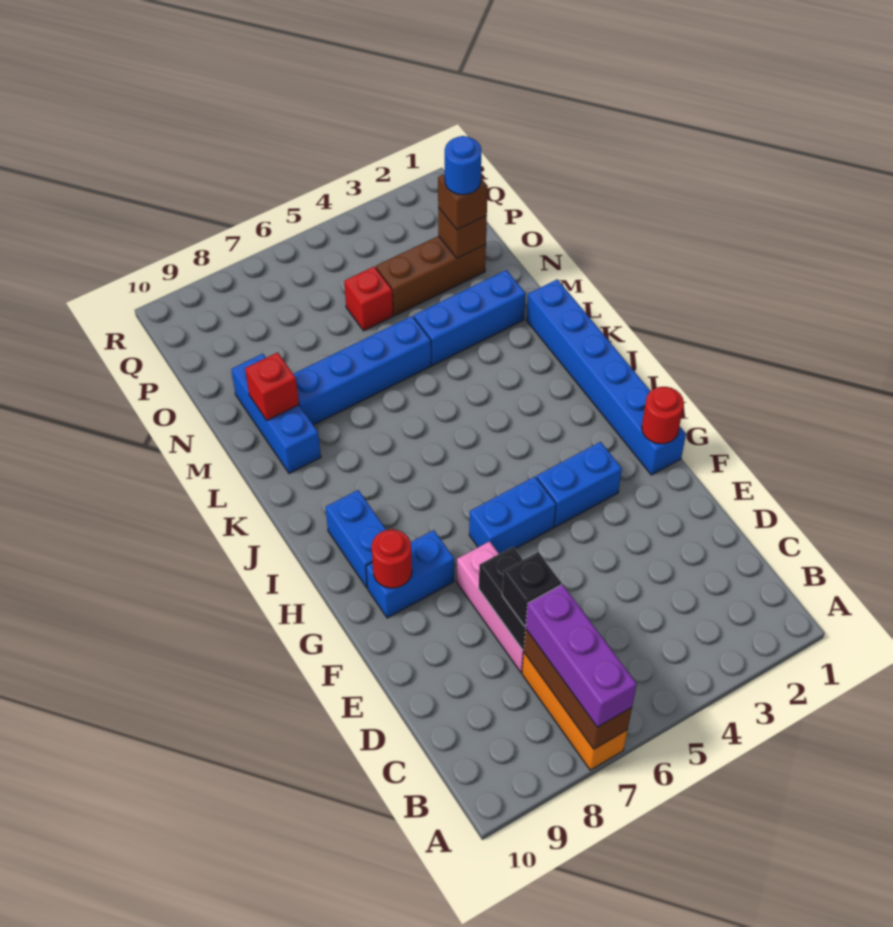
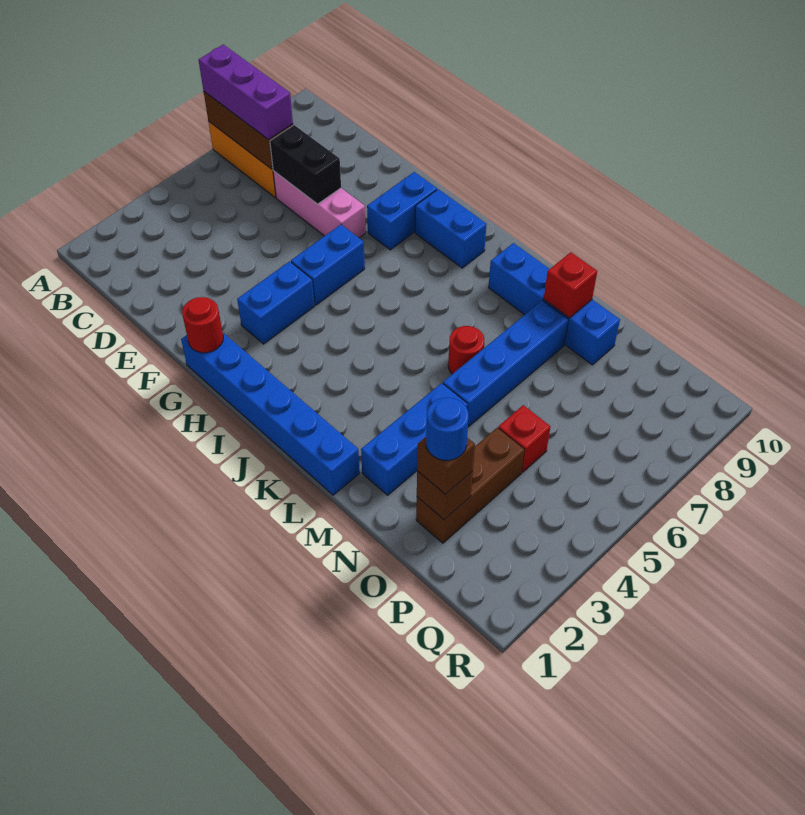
black brick D7 level 3 -> none
red round brick G9 level 2 -> red round brick L6 level 1
blue brick L9:N9 level 1 -> blue brick K9:N9 level 1

